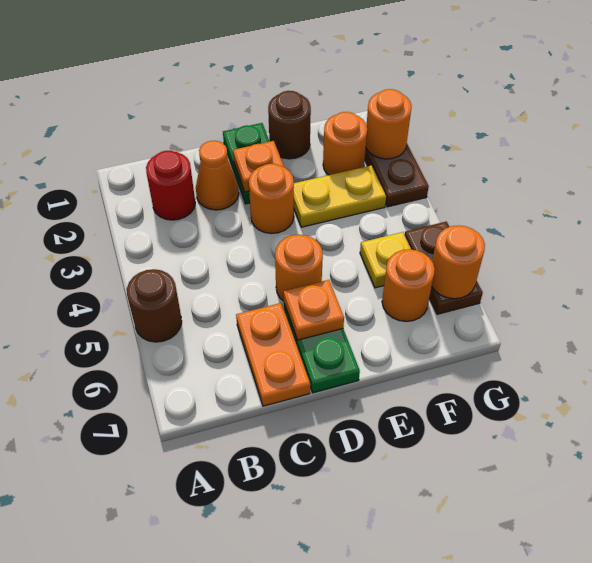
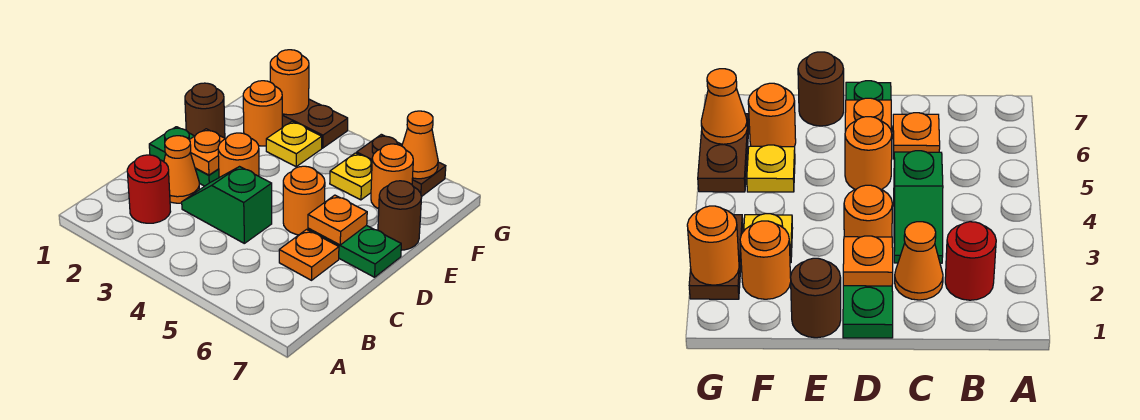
brown round brick A5 level 1 -> brown round brick E7 level 1
none -> green slope C3:C4 level 1 top 4
orange plate C6:C7 level 1 -> orange plate C6 level 1
yellow plate E3:F3 level 1 -> yellow plate F3 level 1
orange round brick G6 level 2 -> orange cone G6 level 2

